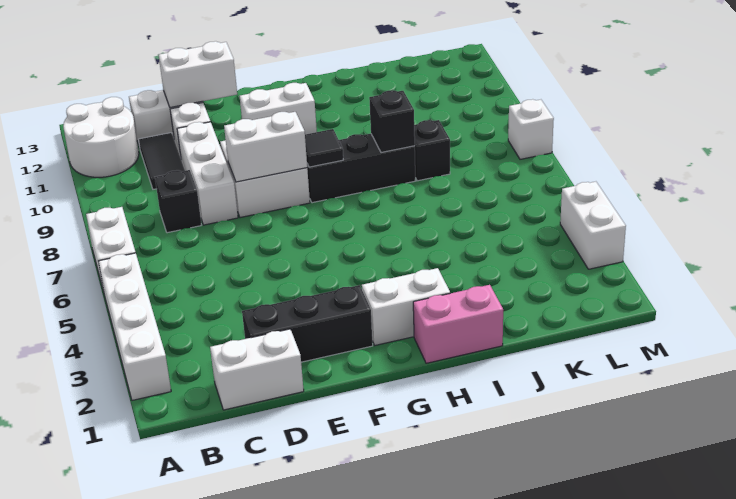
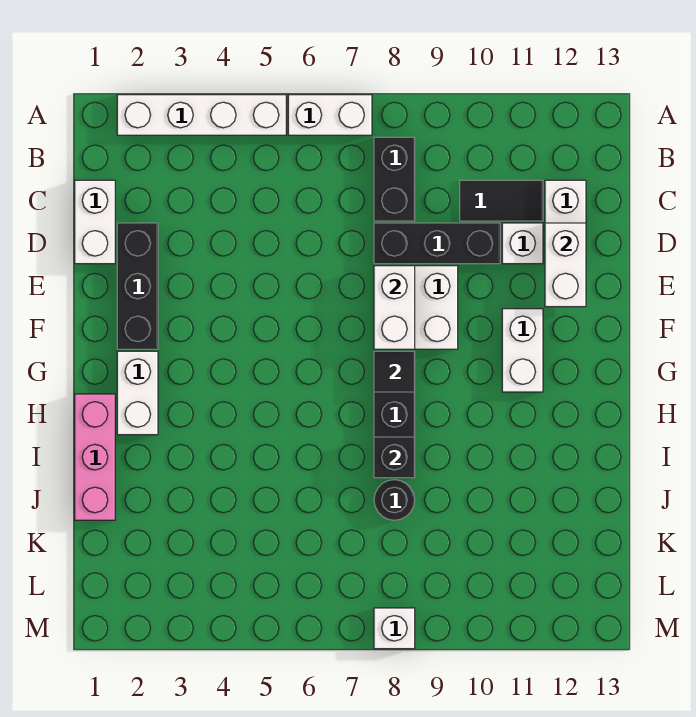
white round brick A11:B12 level 1 -> none
black brick C8 level 1 -> black brick B8:C8 level 1
white brick D8:D10 level 1 -> black brick D8:D10 level 1
pink brick H1:I1 level 1 -> pink brick H1:J1 level 1
black brick J8 level 1 -> black round brick J8 level 1
white brick M3:M4 level 1 -> none

